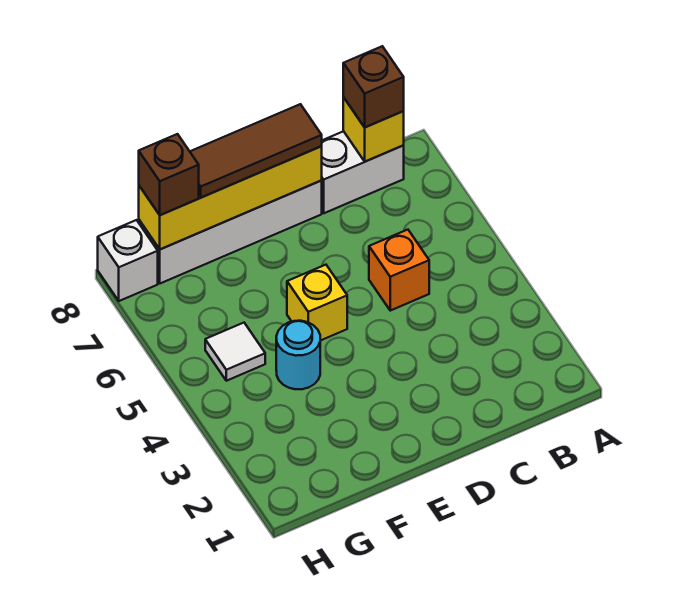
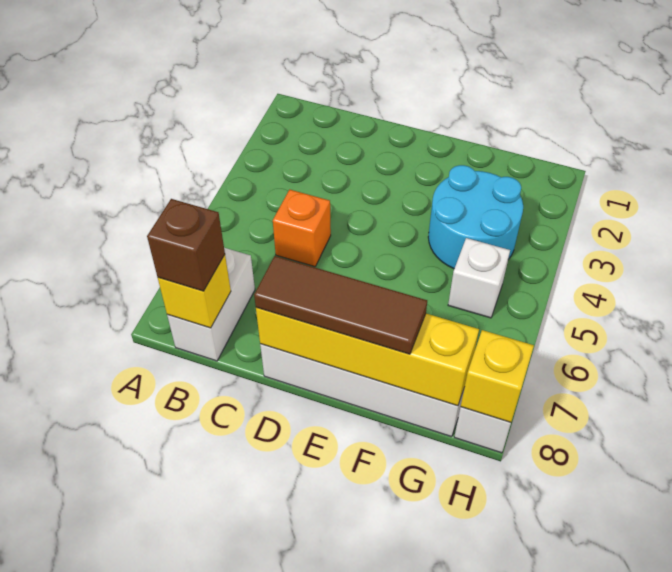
white brick B8:C8 level 1 -> white brick B7:B8 level 1
yellow brick E5 level 1 -> yellow brick H8 level 2
cyan round brick F4 level 1 -> cyan round brick F3:G4 level 1
white tile G5 level 1 -> white brick G5 level 1
brown brick G8 level 3 -> none

